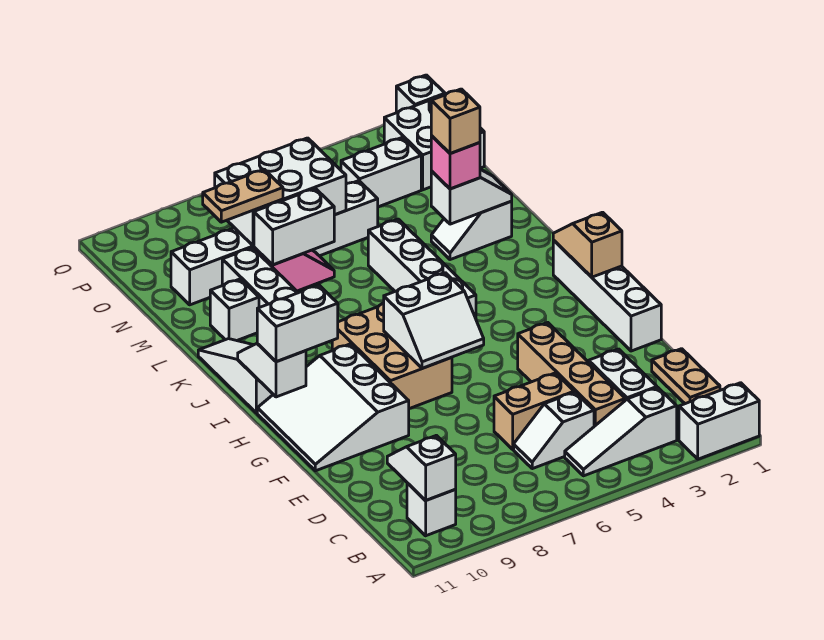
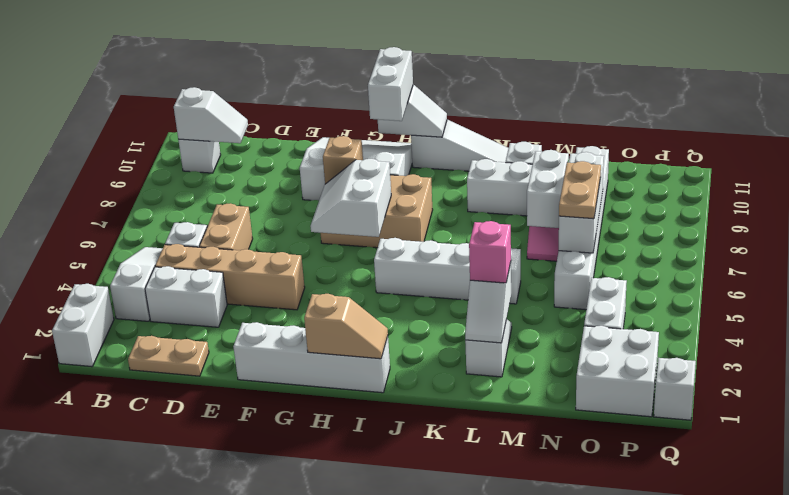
tan brick L3 level 4 -> tan brick G8 level 2
white brick N6:O8 level 2 -> white brick N6:N8 level 2
tan plate N8:N9 level 3 -> tan plate N6:N7 level 3

